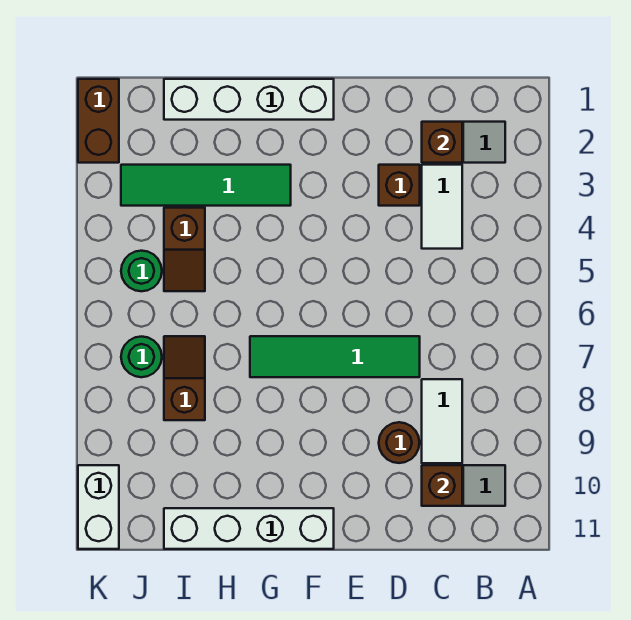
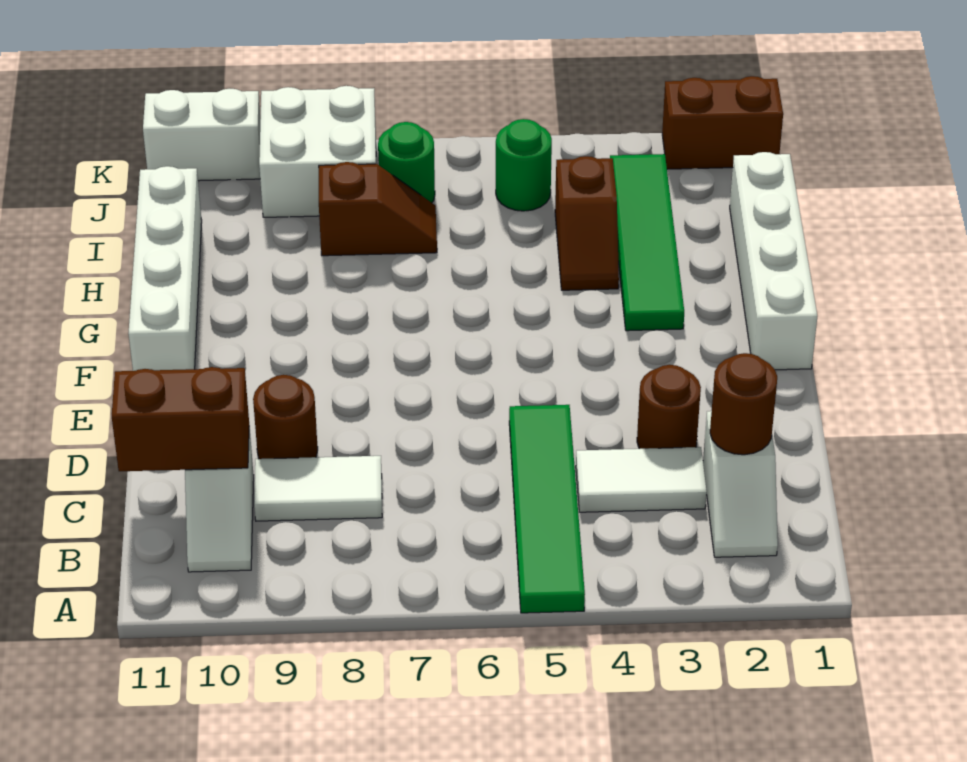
brown brick C2 level 2 -> brown round brick C2 level 2
brown brick C10 level 2 -> brown brick C10:C11 level 2
brown brick D3 level 1 -> brown round brick D3 level 1
green tile D7:G7 level 1 -> green tile A5:D5 level 1
brown slope I4:I5 level 1 top 4 -> brown slope H4:I4 level 1 top I
none -> white brick J8:K9 level 1

